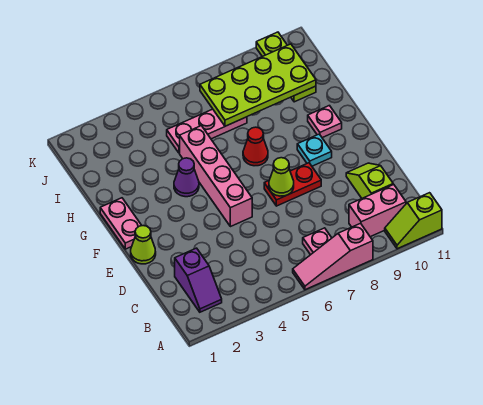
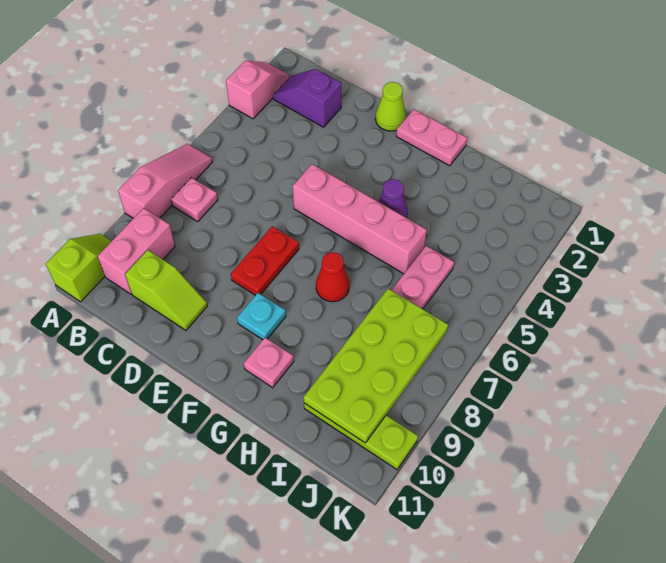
none -> pink slope A2:A3 level 1 top 3
lime cone E7 level 2 -> none

